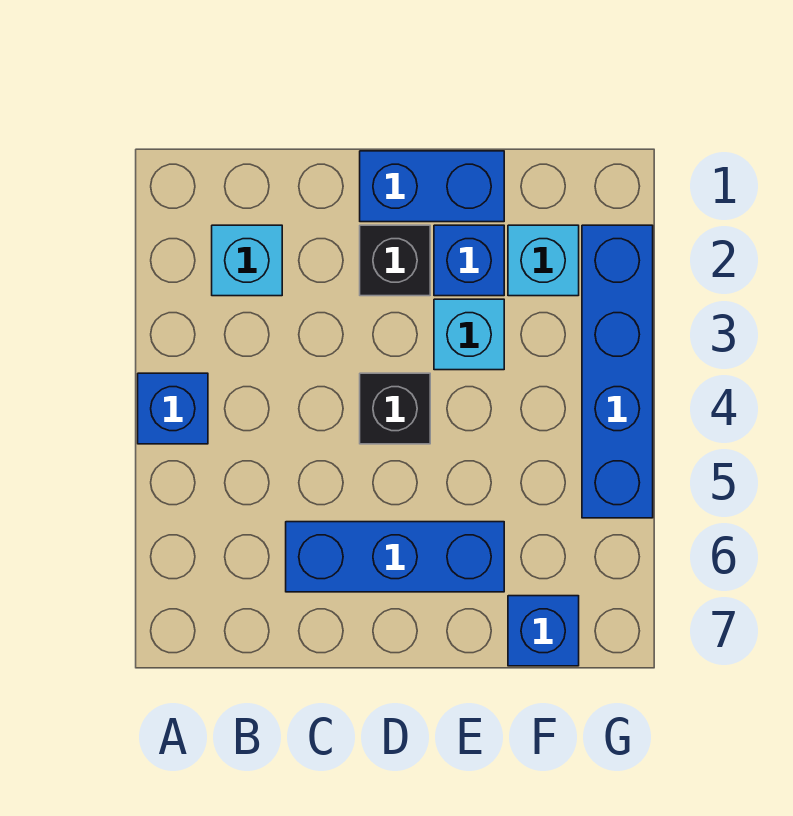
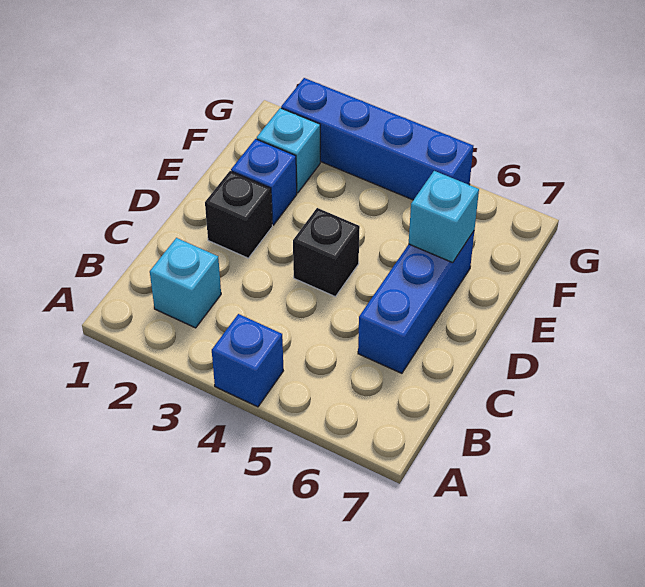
blue brick D1:E1 level 1 -> none
cyan brick E3 level 1 -> cyan brick E6 level 2
blue brick F7 level 1 -> none

